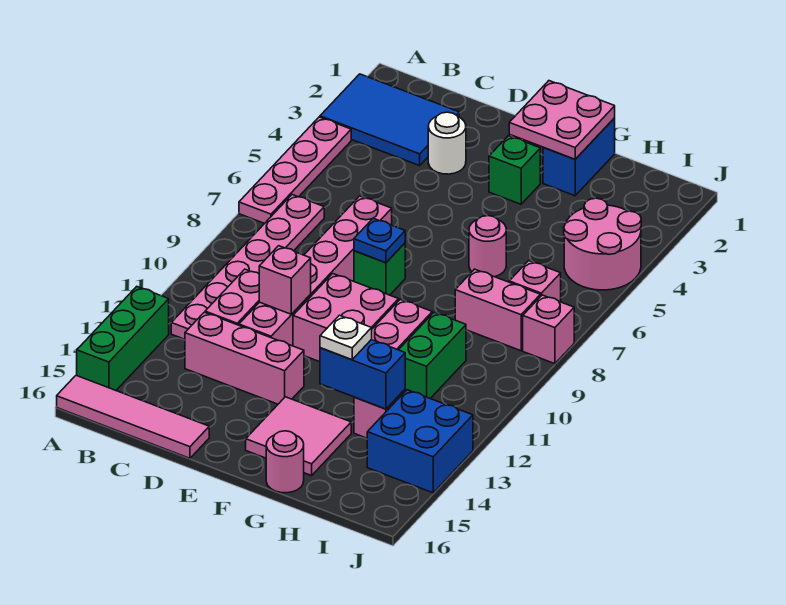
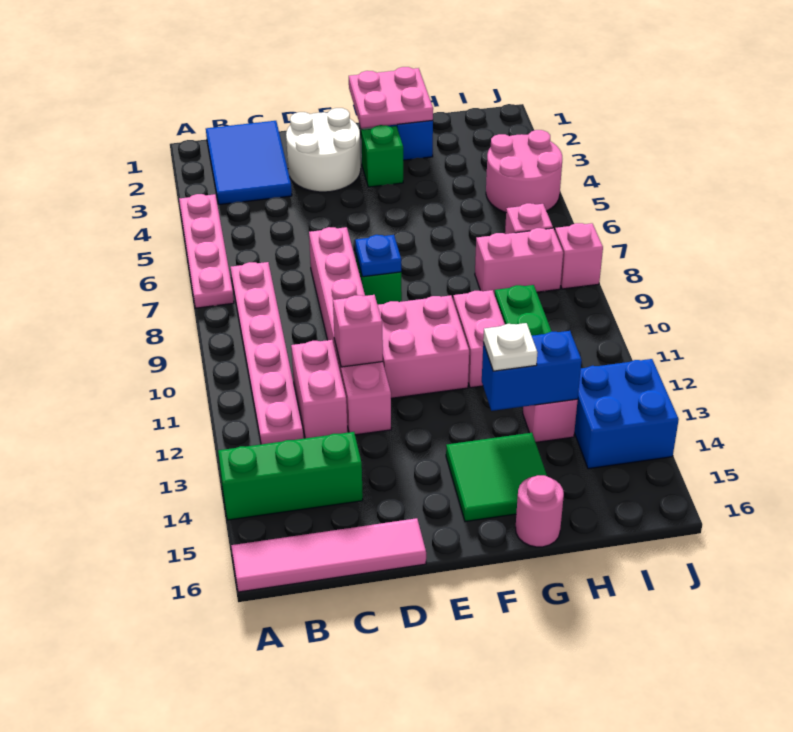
blue tile A2:C3 level 1 -> blue tile B1:C3 level 1
green brick A13:A15 level 1 -> green brick A14:C14 level 1
pink brick C13:E13 level 1 -> none
white round brick D3 level 1 -> white round brick D2:E3 level 1
pink tile F14:G15 level 1 -> green tile F14:G15 level 1
pink round brick G6 level 1 -> none

